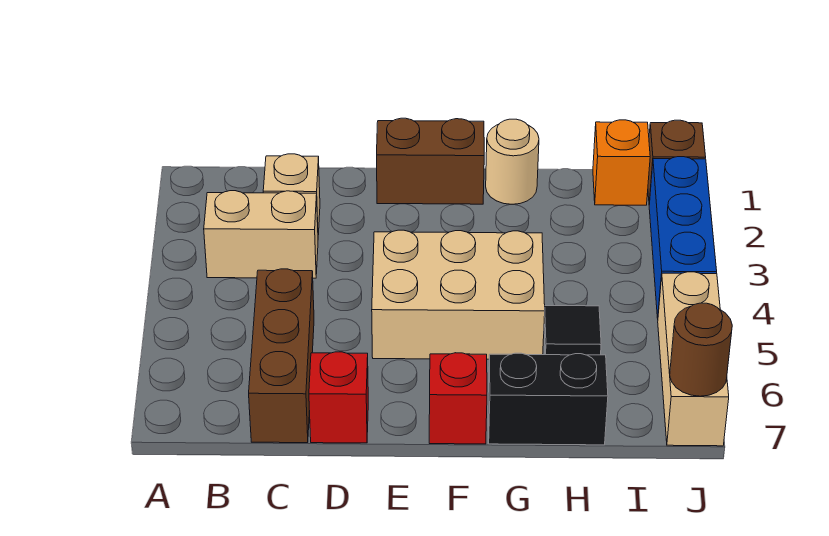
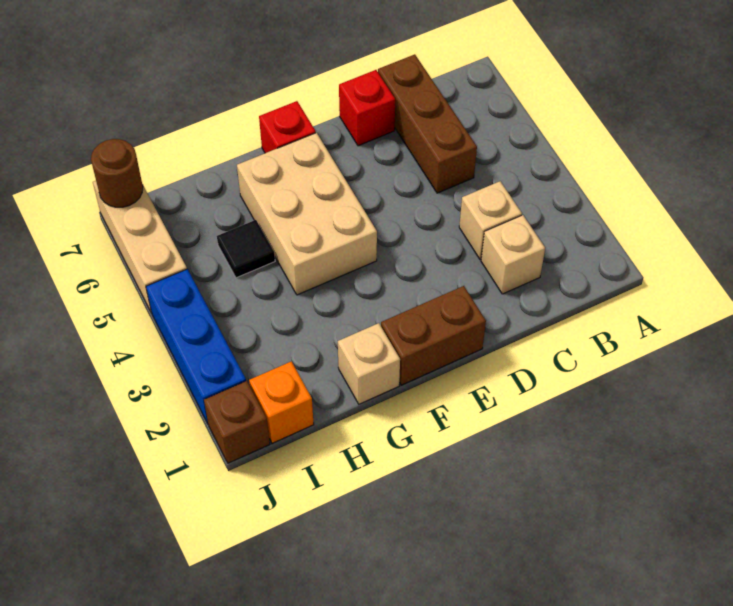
tan brick B3:C3 level 1 -> tan brick C3 level 1
tan brick E4:G5 level 1 -> tan brick F4:G6 level 1
tan round brick G1 level 1 -> tan brick G1 level 1
black brick G7:H7 level 1 -> none

